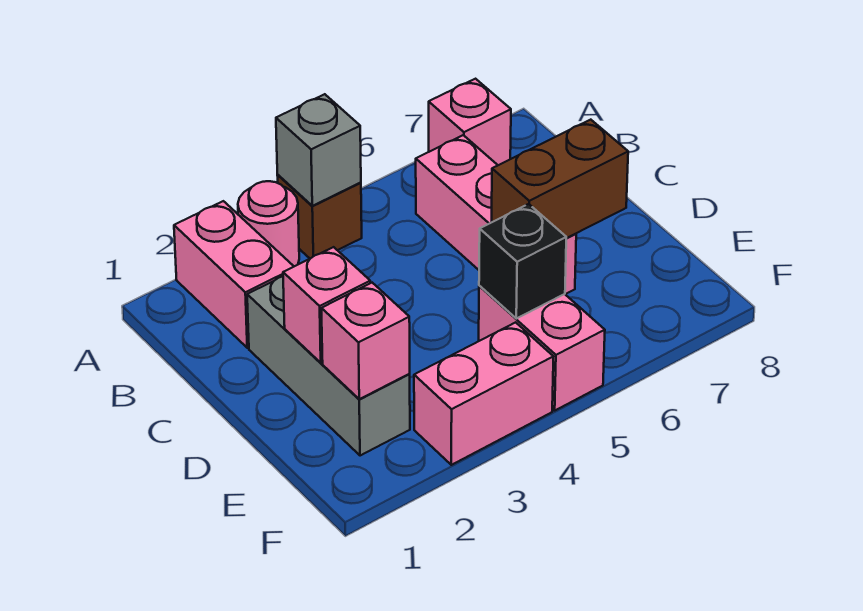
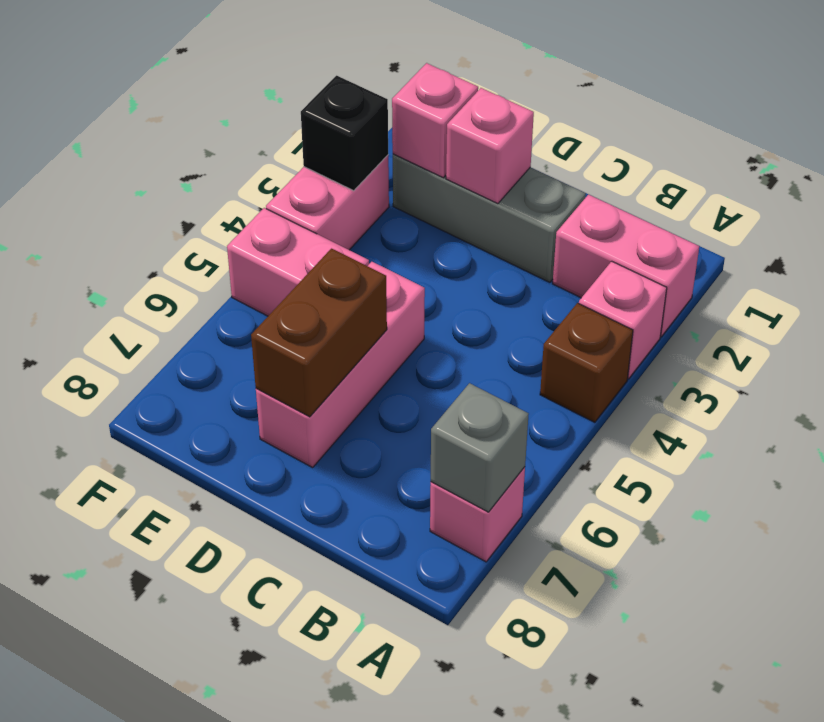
pink round brick A3 level 1 -> pink brick A3 level 1
grey brick A4 level 2 -> grey brick A7 level 2
pink brick B6:D6 level 1 -> pink brick D5:D7 level 1
black brick E5 level 2 -> black brick F3 level 2

